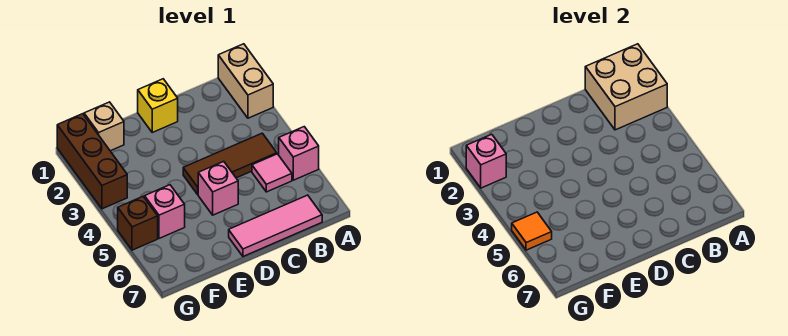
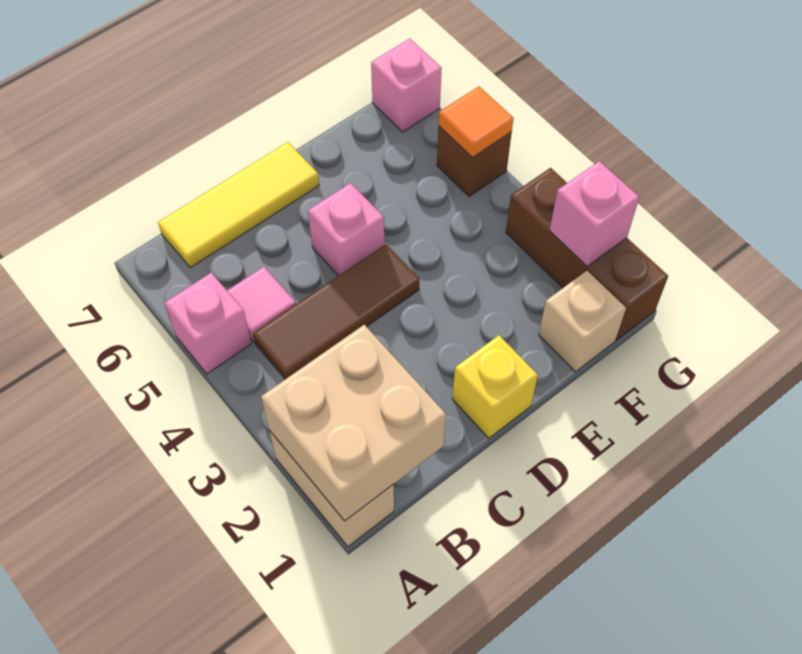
pink tile B7:D7 level 1 -> yellow tile B7:D7 level 1
pink brick F5 level 1 -> pink brick G7 level 1

